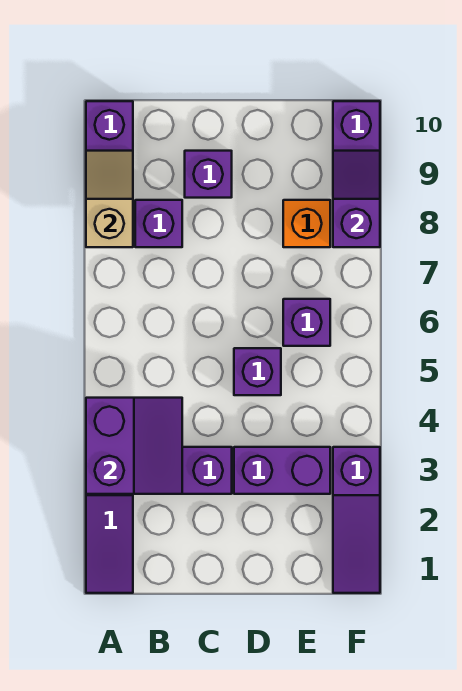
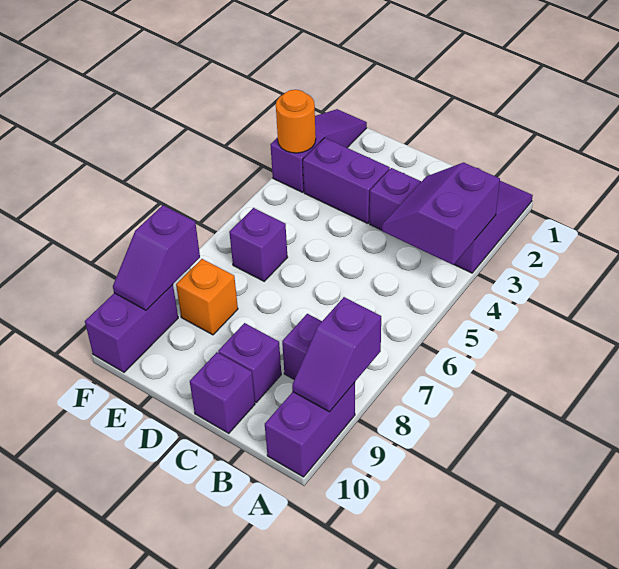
tan slope A8:A9 level 2 top 8 -> purple slope A8:A9 level 2 top 8
purple brick D5 level 1 -> purple brick C10 level 1
none -> orange round brick F3 level 2

